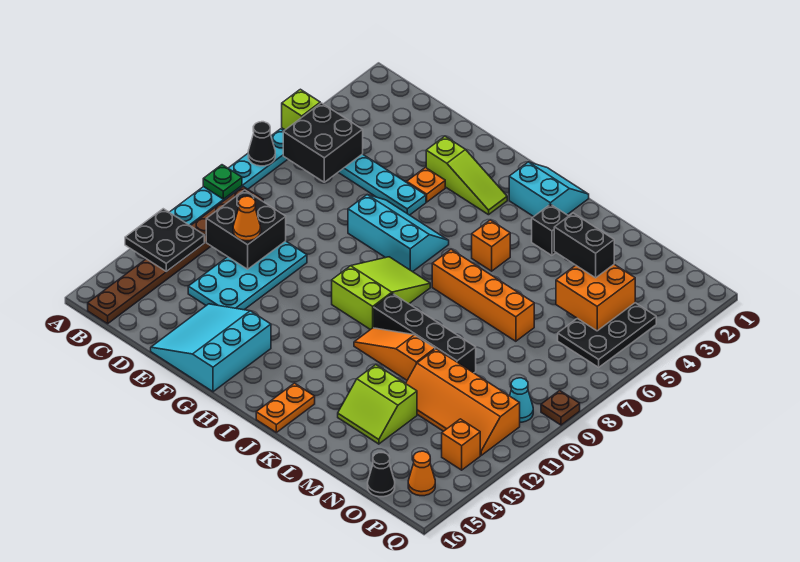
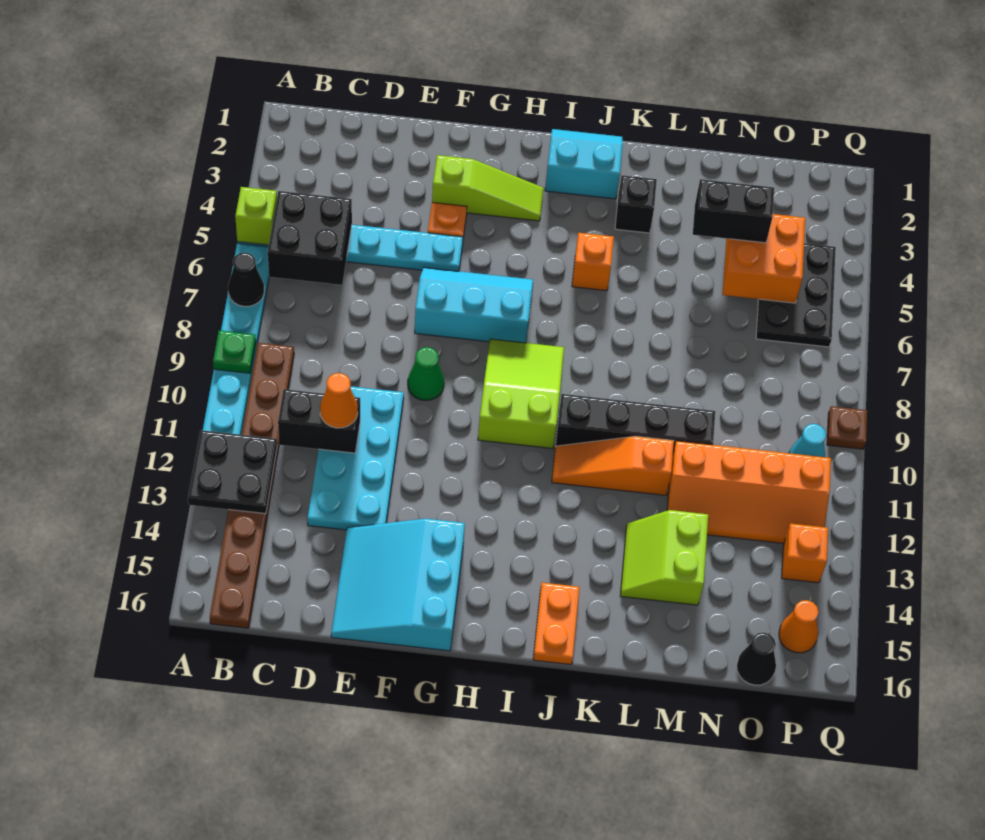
black brick C10:D11 level 2 -> black brick C11:D11 level 2
none -> green cone F9 level 1
orange brick J7:M7 level 1 -> none
lime slope L13:M14 level 1 top 13 -> lime slope L13:M14 level 1 top M

